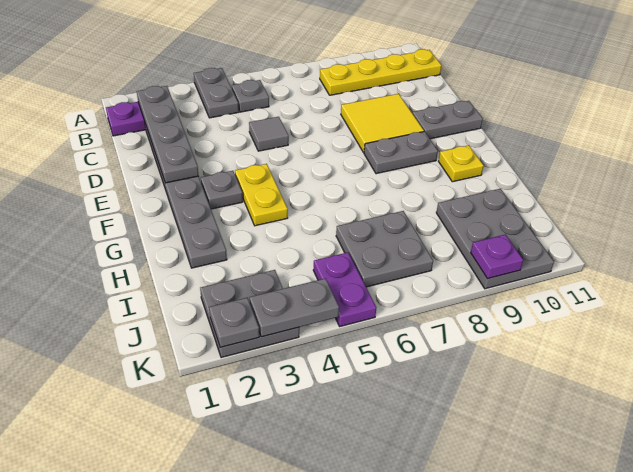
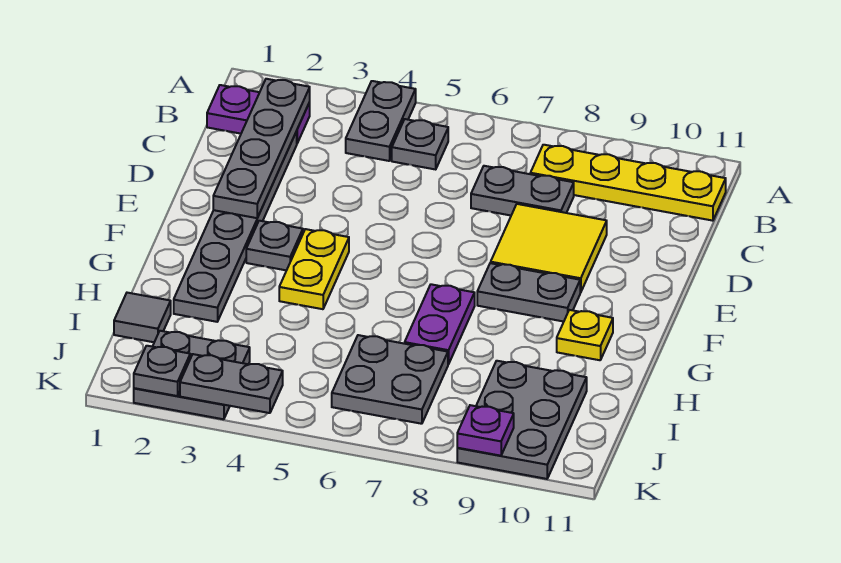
grey tile D5 level 1 -> grey tile I1 level 1
grey plate E10:E11 level 1 -> grey plate C7:C8 level 1
purple plate J5:K5 level 1 -> purple plate G7:H7 level 1

